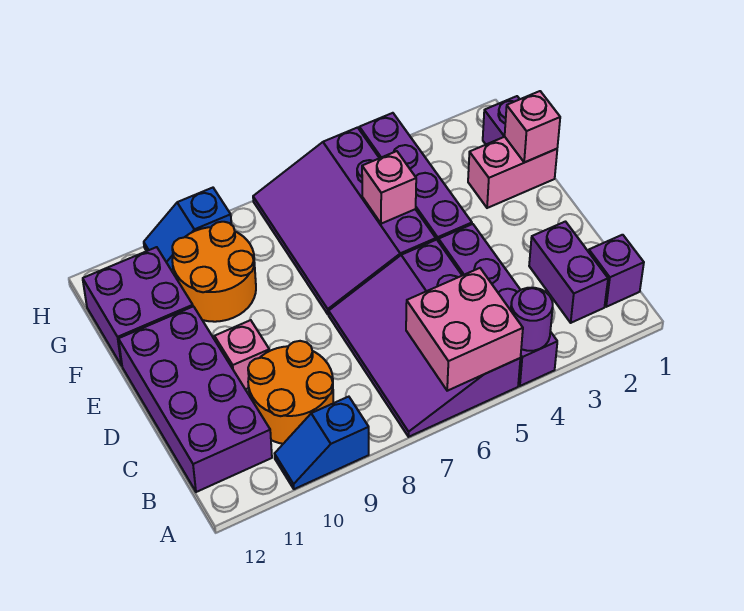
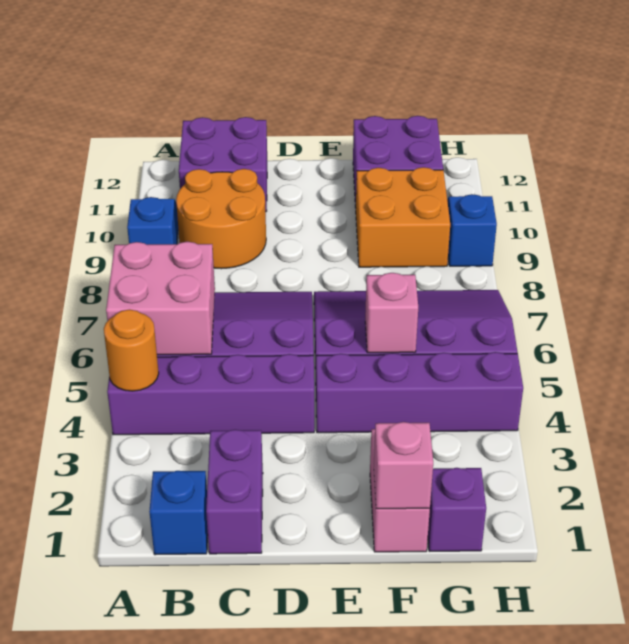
purple round brick A4 level 2 -> orange round brick A4 level 2
purple brick B1 level 1 -> blue brick B1 level 1
purple brick B2:C2 level 1 -> purple brick C1:C2 level 1
purple brick B11:E12 level 1 -> purple brick B11:C12 level 1
pink brick D10 level 1 -> none
orange round brick F9:G10 level 1 -> orange brick F9:G10 level 1

